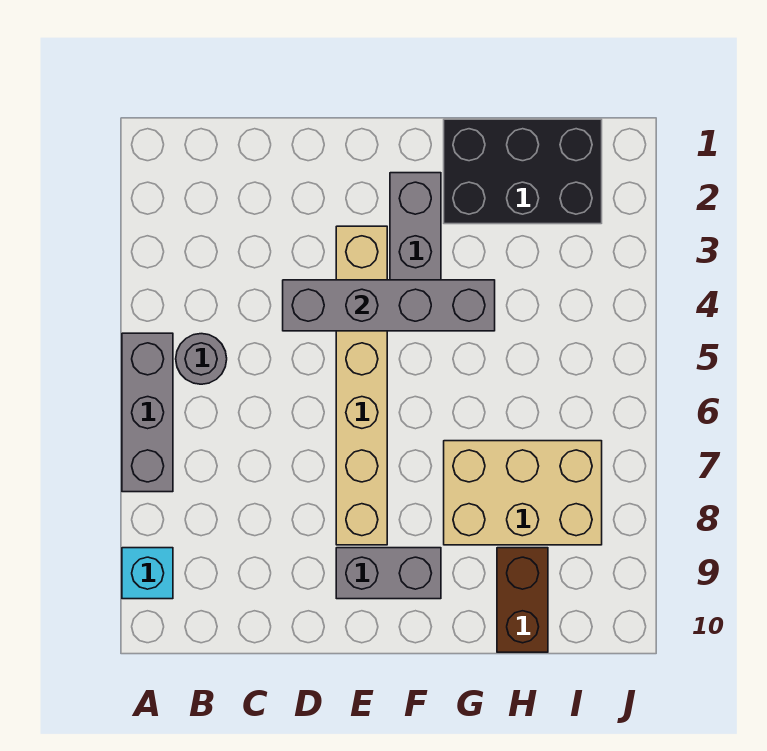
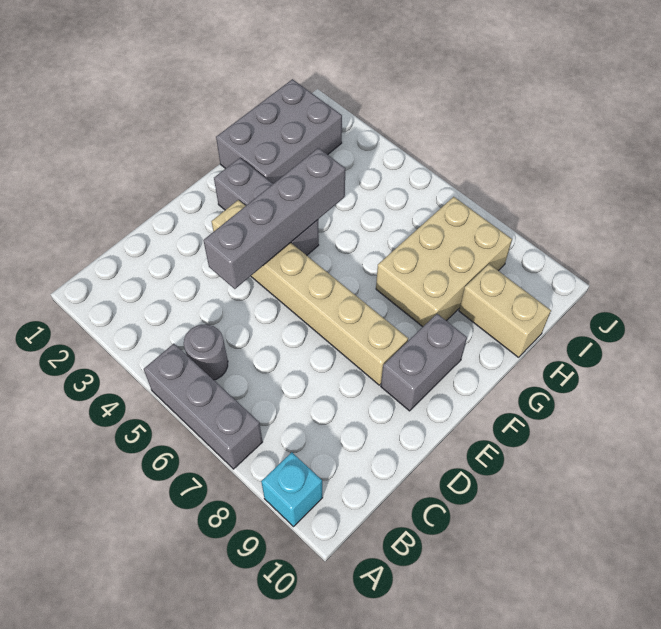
black brick G1:I2 level 1 -> grey brick G1:I2 level 1
brown brick H9:H10 level 1 -> tan brick H9:H10 level 1

